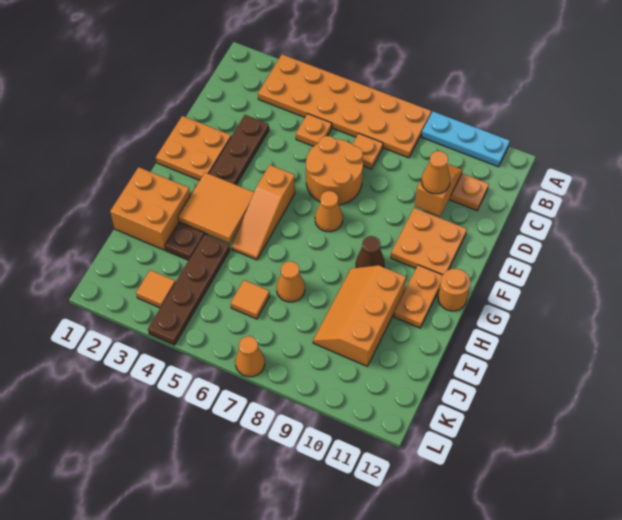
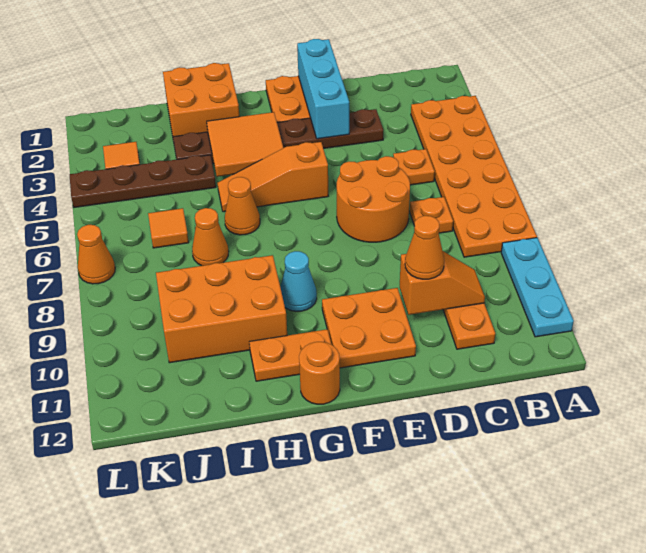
none -> cyan brick E1:E3 level 2
orange cone F7 level 1 -> orange cone H6 level 1
brown cone G9 level 1 -> cyan cone G9 level 1
orange slope H9:J10 level 1 top 10 -> orange brick H9:J10 level 1

